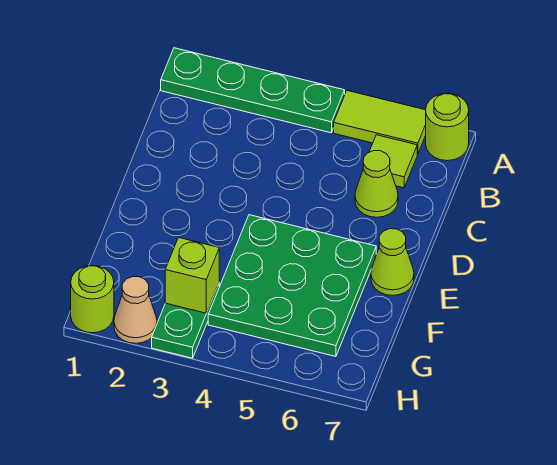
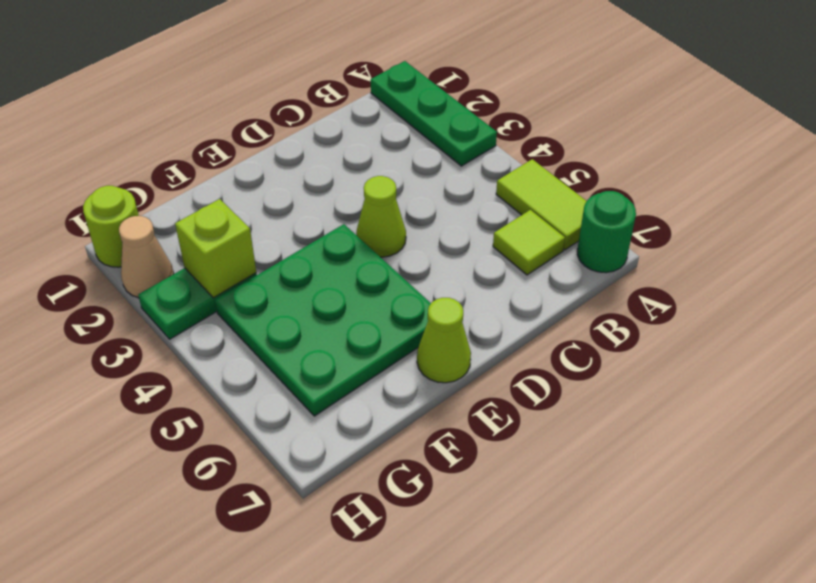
green plate A1:A4 level 1 -> green plate A1:A3 level 1
lime round brick A7 level 1 -> green round brick A7 level 1
lime cone C6 level 1 -> lime cone D4 level 1

